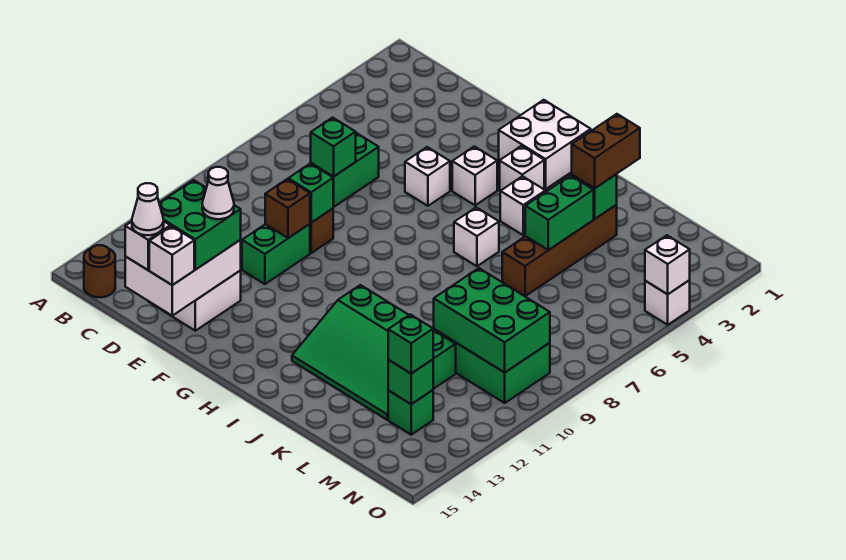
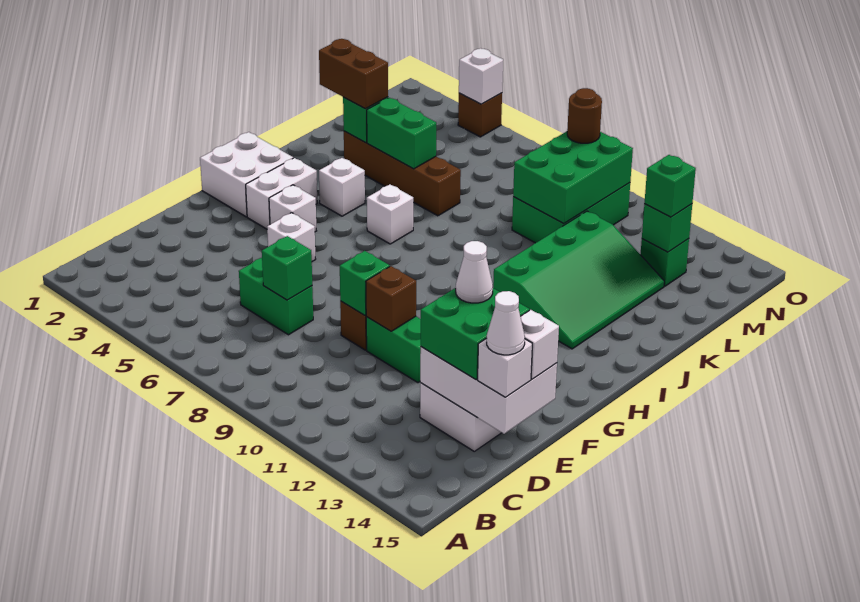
brown round brick B15 level 1 -> brown round brick N9 level 3
white brick H3 level 1 -> white brick G3:H3 level 1
white brick O4 level 1 -> brown brick O4 level 1

